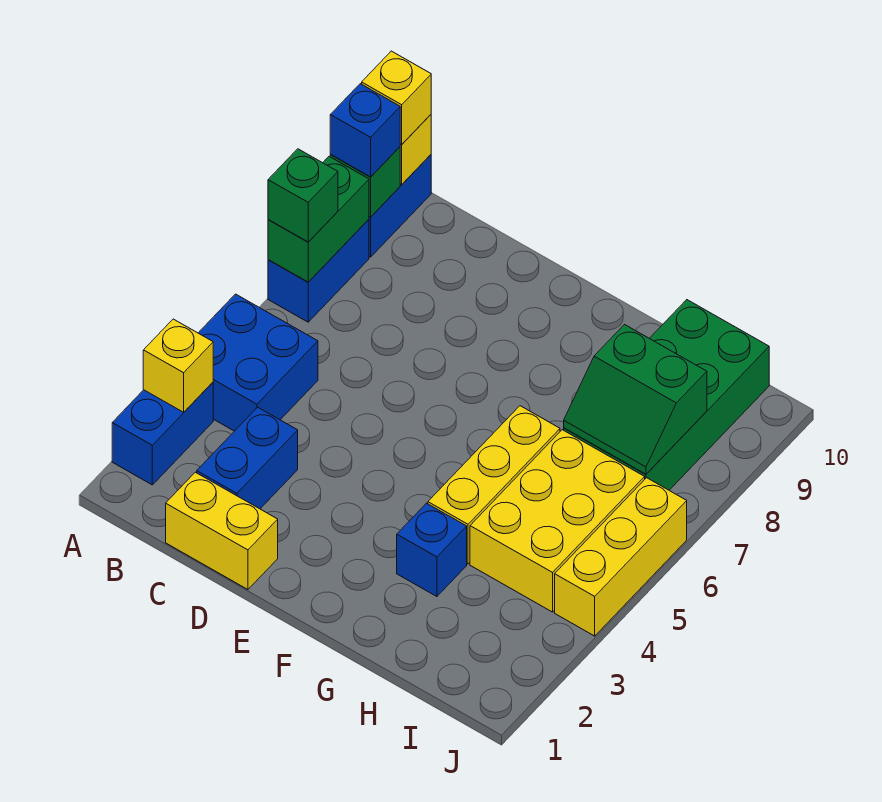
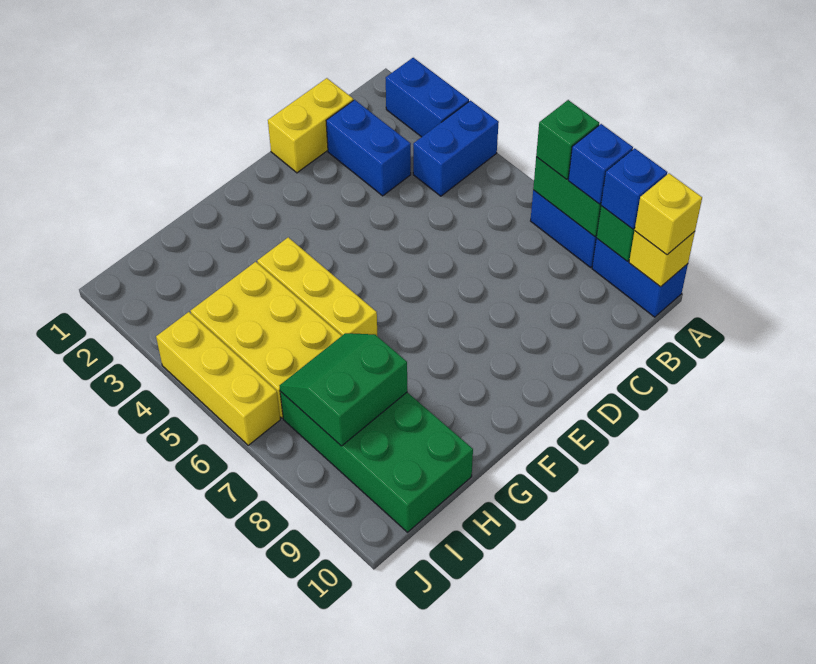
yellow brick A3 level 2 -> none
blue brick A4:B5 level 1 -> blue brick A4:B4 level 1
blue brick G3 level 1 -> blue brick A8 level 3

